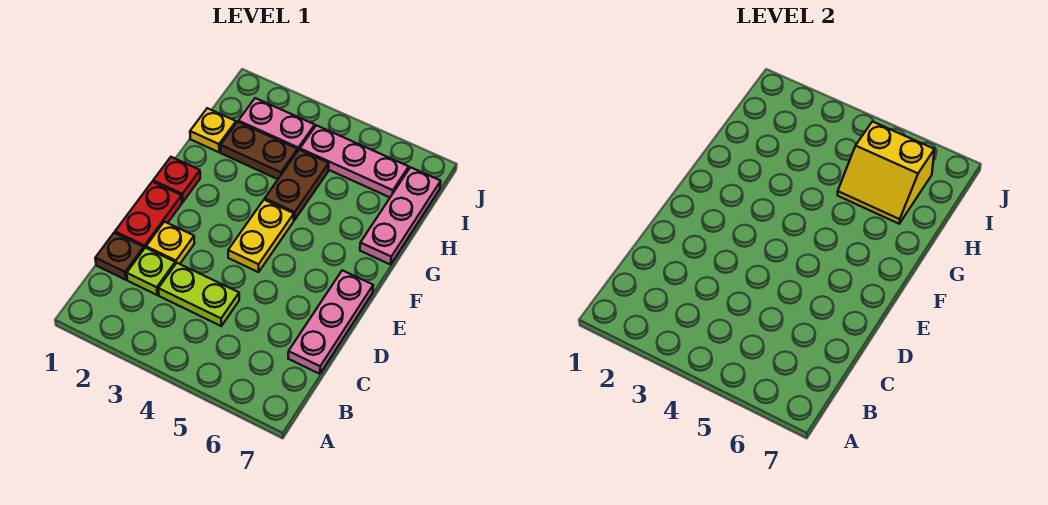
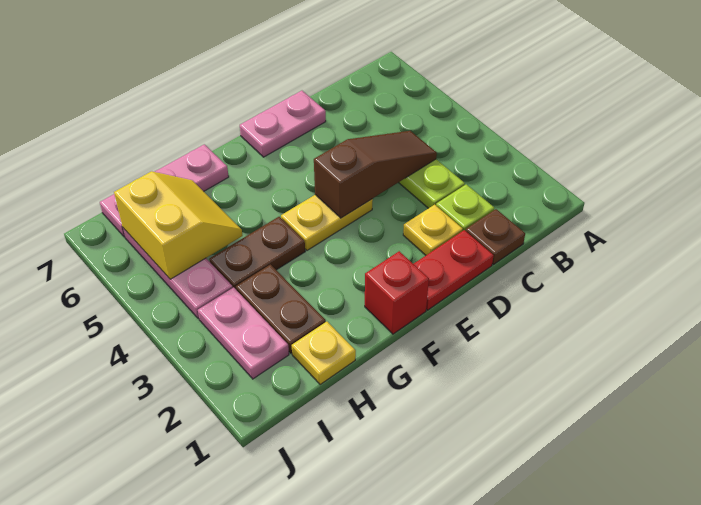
none -> brown slope C4:E4 level 2 top E
pink plate C7:E7 level 1 -> pink plate D7:E7 level 1
red plate F1 level 1 -> red brick F1 level 1

